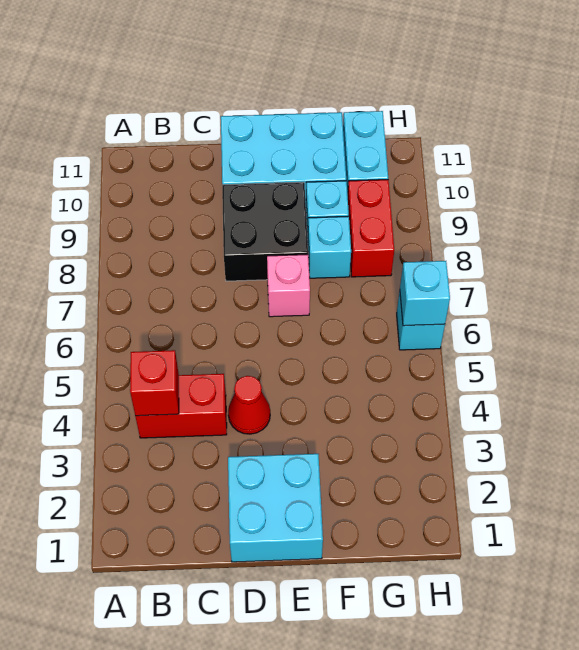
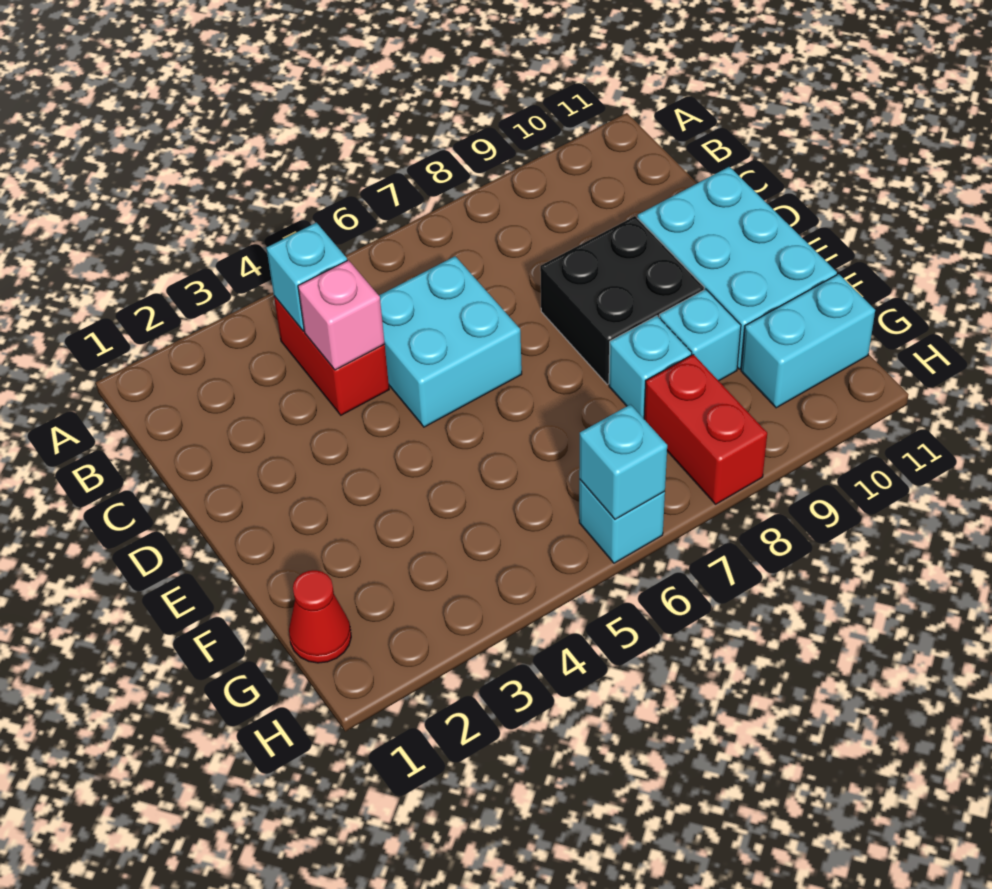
red brick B4 level 2 -> cyan brick B4 level 2
cyan brick D1:E2 level 1 -> cyan brick C5:D6 level 1
red cone D4 level 1 -> red cone G1 level 1
pink brick E7 level 1 -> pink brick C4 level 2
red brick G8:G9 level 1 -> red brick G8:H8 level 1

